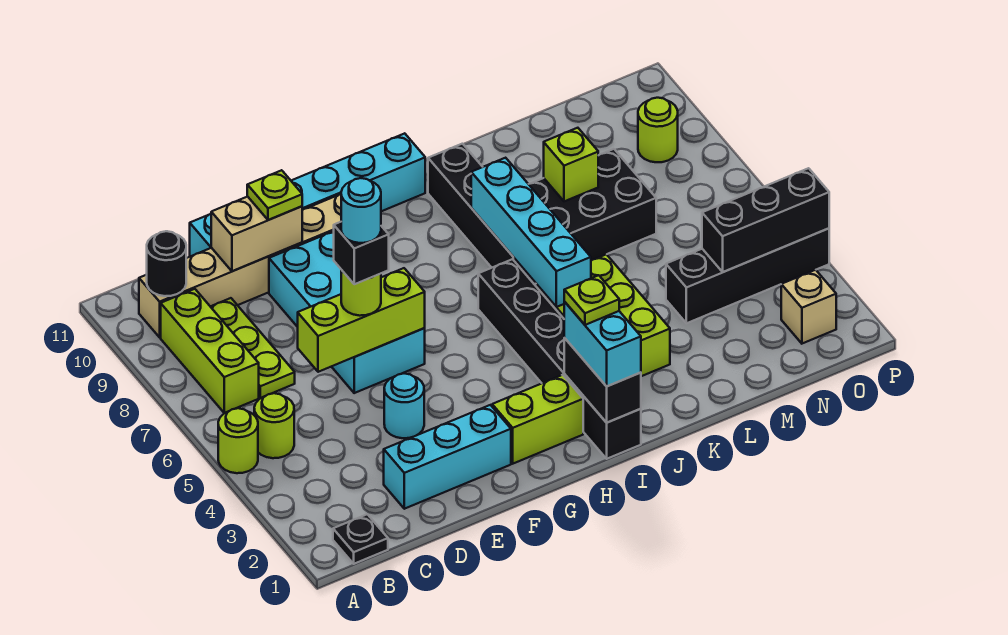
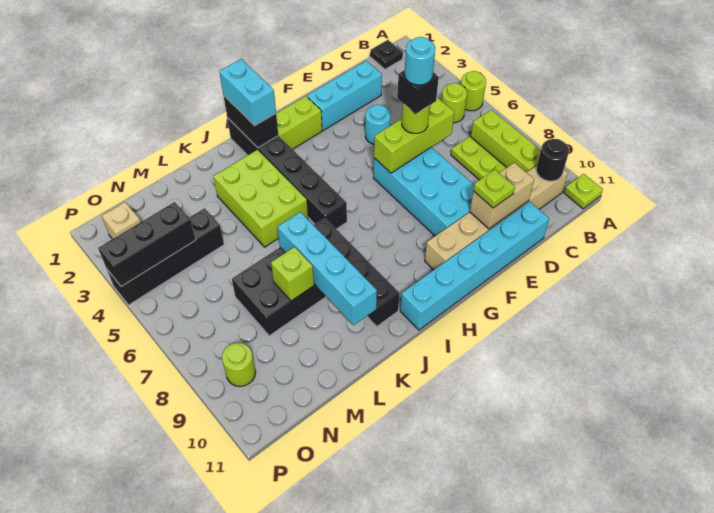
lime plate I2 level 4 -> lime plate A11 level 1
cyan brick J5:J8 level 2 -> cyan brick K7:K10 level 2

